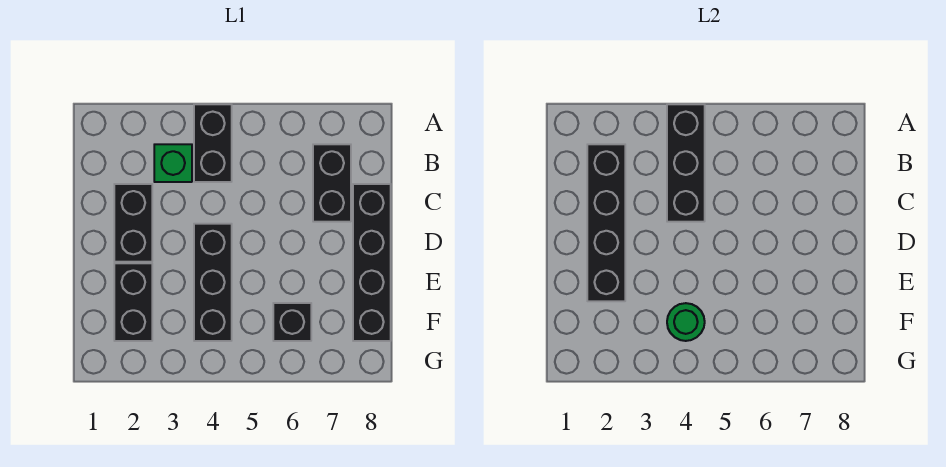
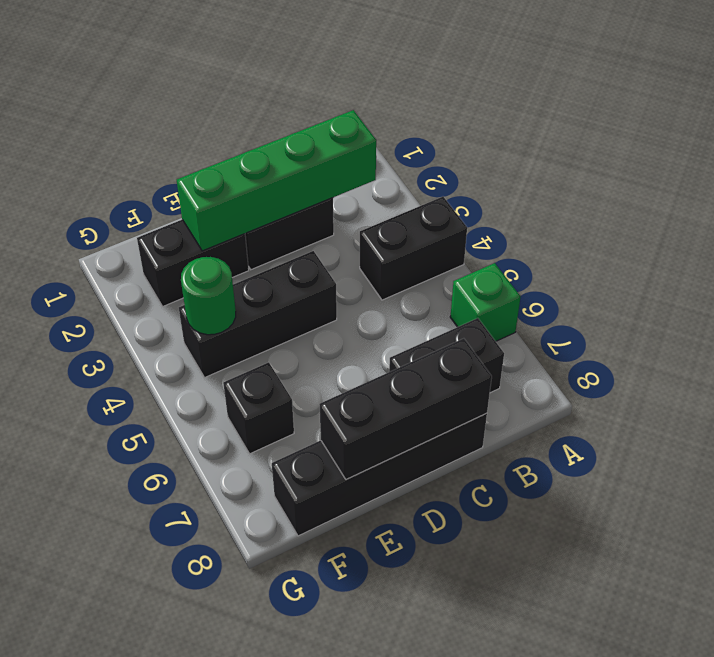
black brick A4:C4 level 2 -> black brick C8:E8 level 2
black brick B2:E2 level 2 -> green brick B2:E2 level 2
green brick B3 level 1 -> green brick A6 level 1

